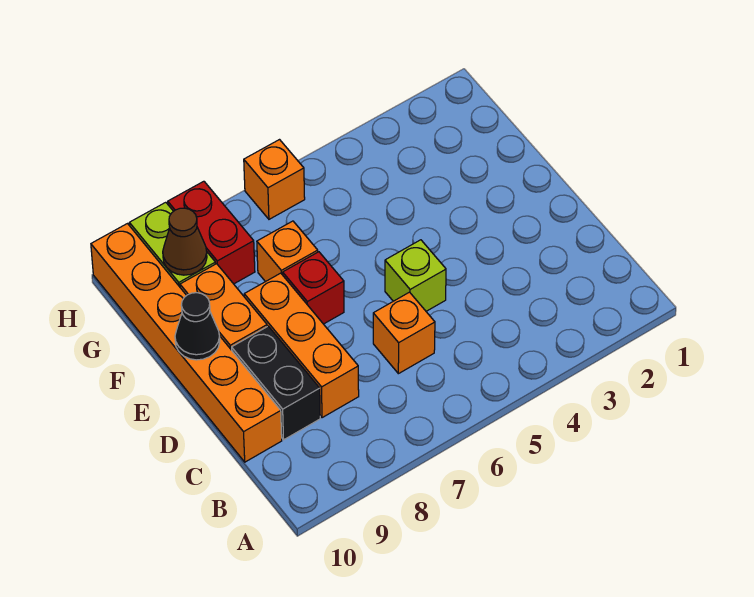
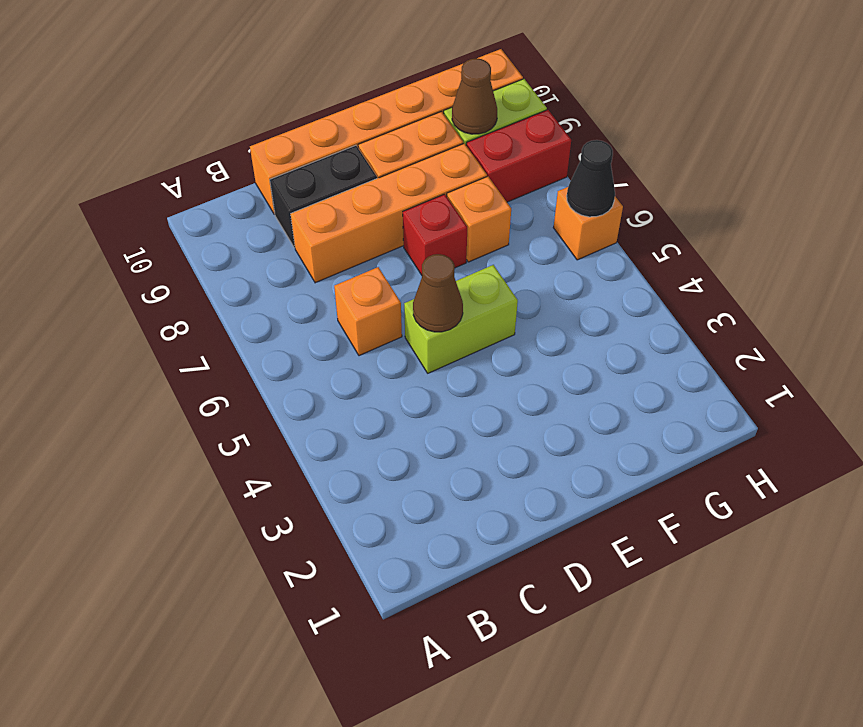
orange brick C8:E8 level 1 -> orange brick C8:F8 level 1
lime brick D5 level 1 -> lime brick D5:E5 level 1
none -> brown cone D5 level 2
black cone E10 level 2 -> black cone H6 level 2

